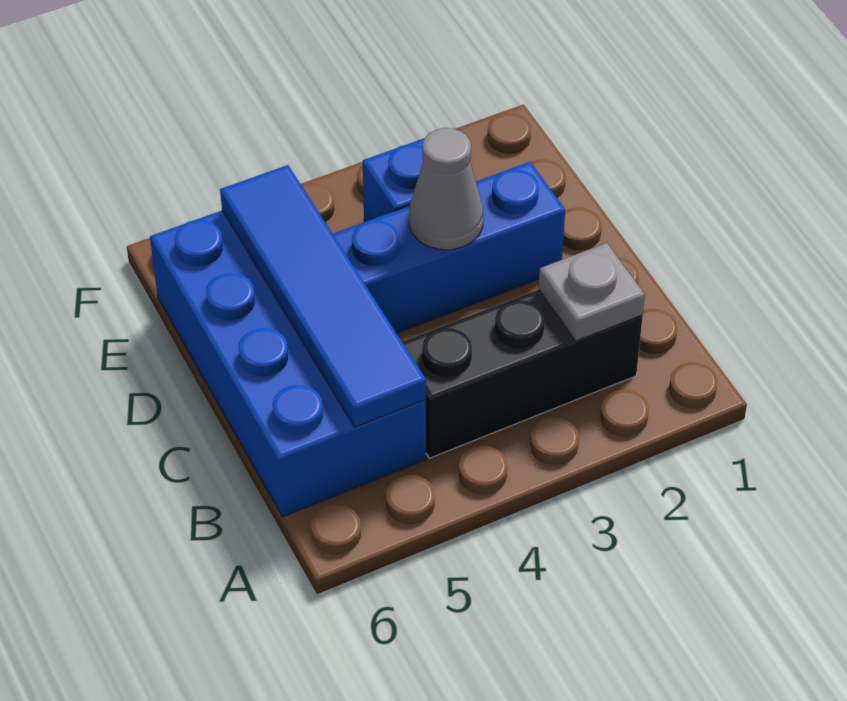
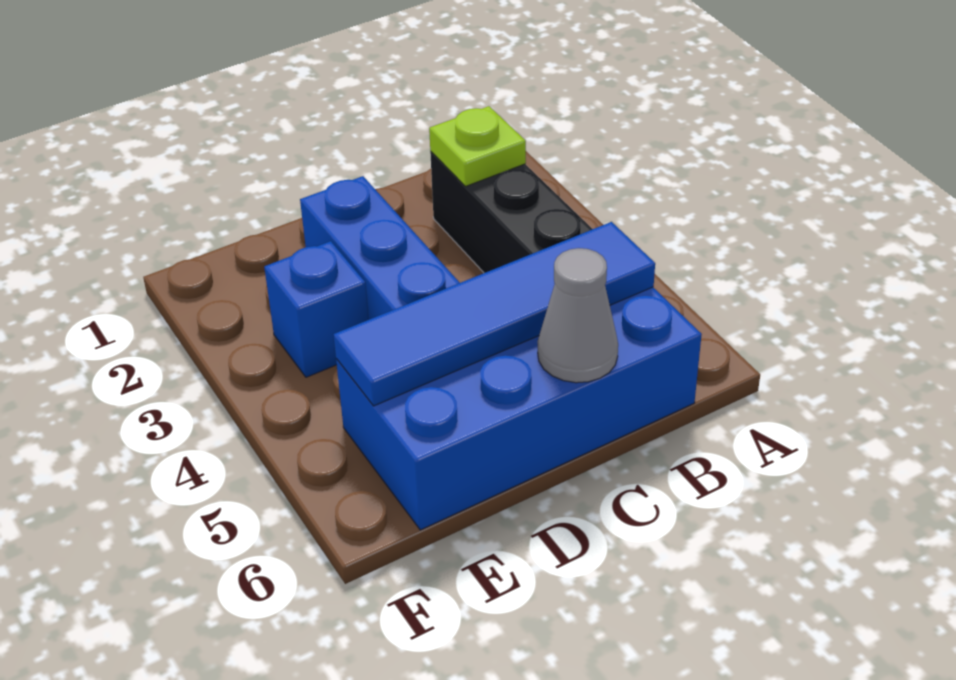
grey plate B2 level 2 -> lime plate B2 level 2
grey cone D3 level 2 -> grey cone C6 level 2

